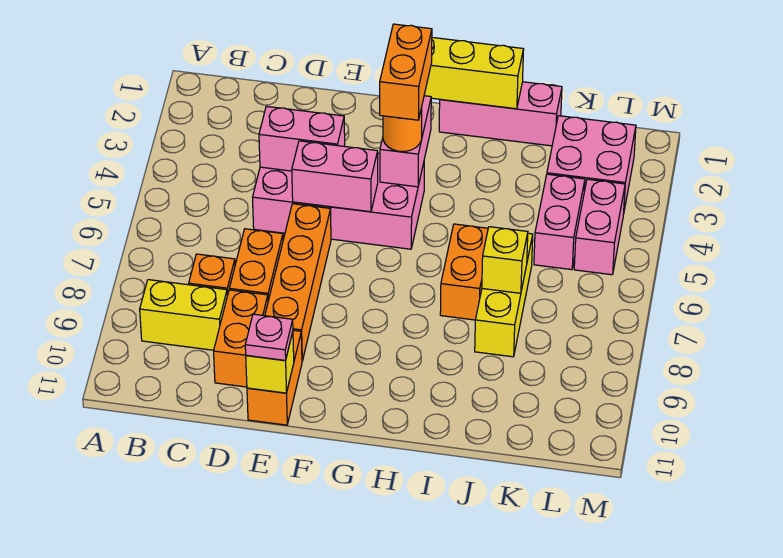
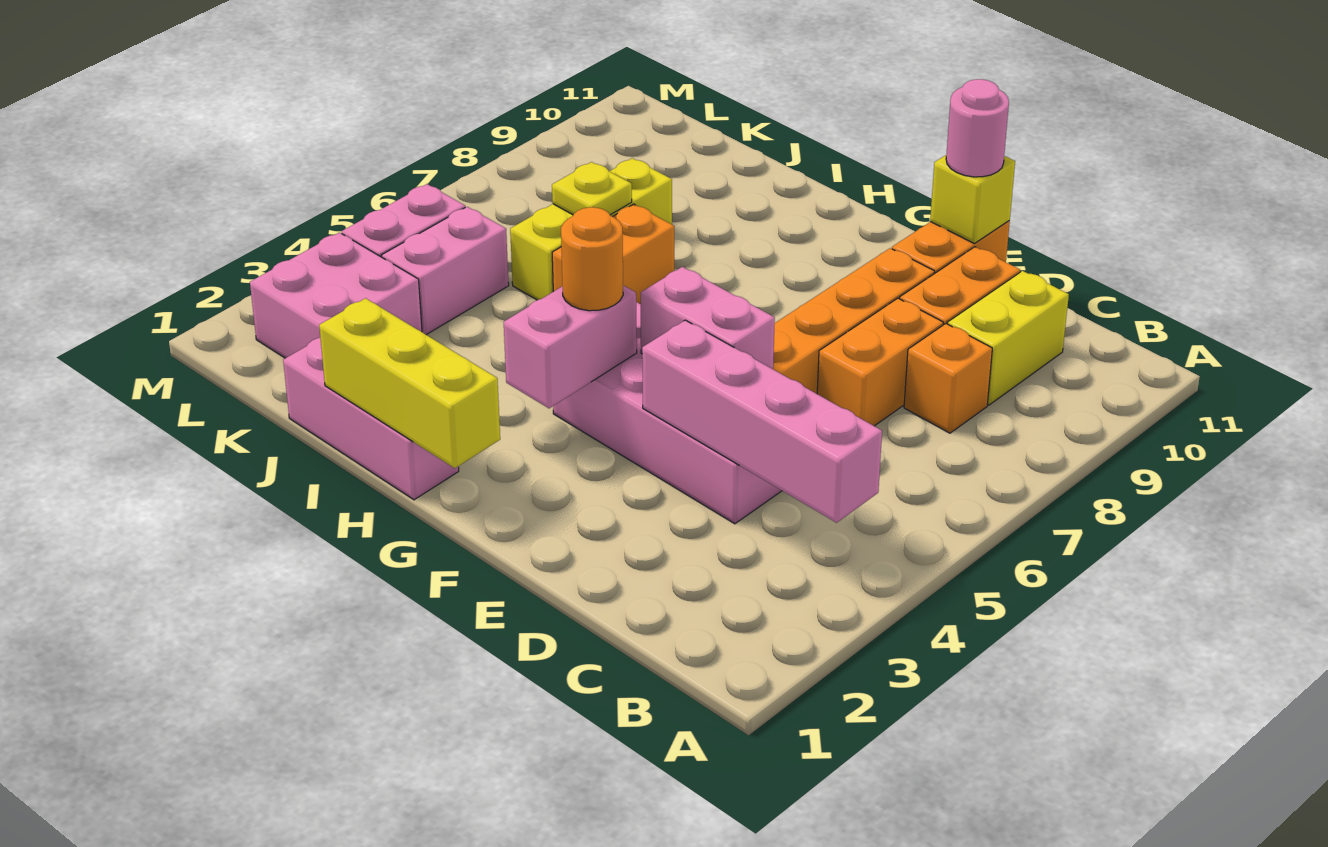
yellow brick B9:C9 level 1 -> yellow brick C9:C10 level 1
pink brick D4:E4 level 2 -> pink brick B4:E4 level 2
pink plate E11 level 3 -> pink round brick E11 level 3
orange brick G3:G4 level 4 -> none
yellow brick J7 level 2 -> yellow plate J7 level 2

